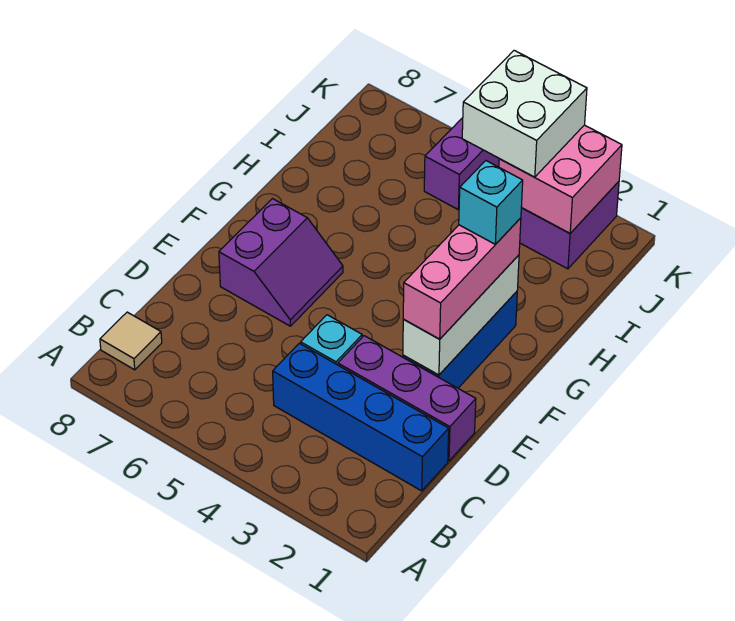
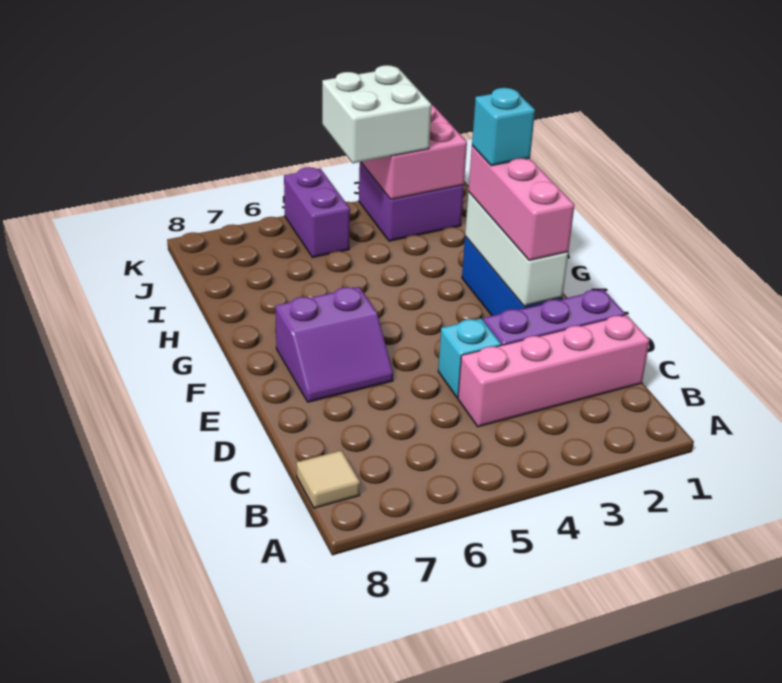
blue brick C1:C4 level 1 -> pink brick C1:C4 level 1
purple slope E6:F7 level 1 top 7 -> purple slope E6:F7 level 1 top F

